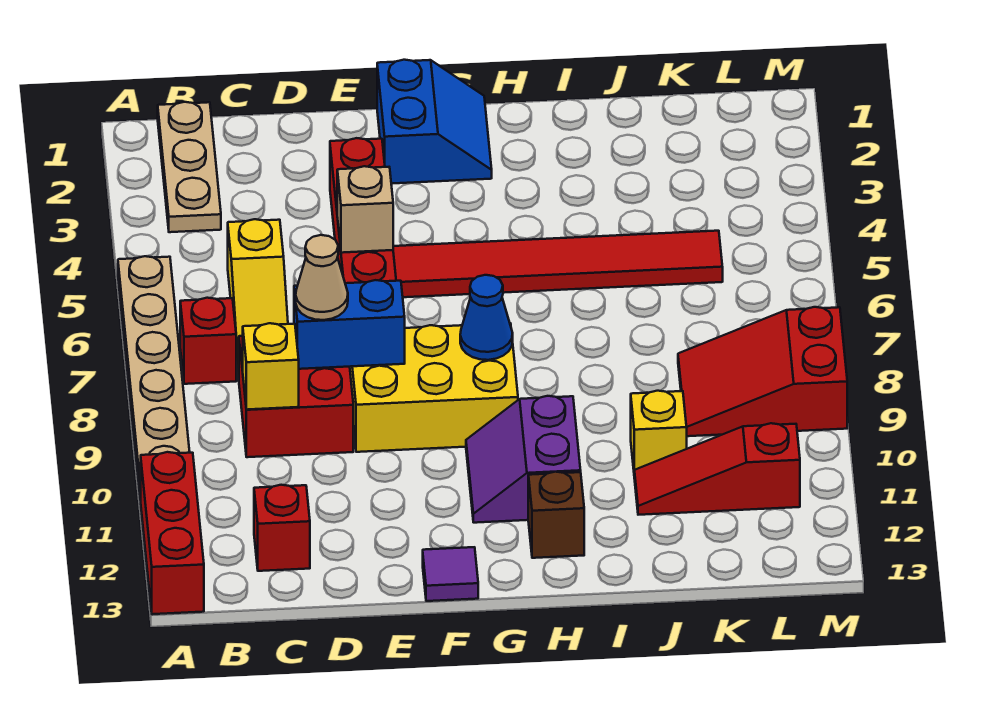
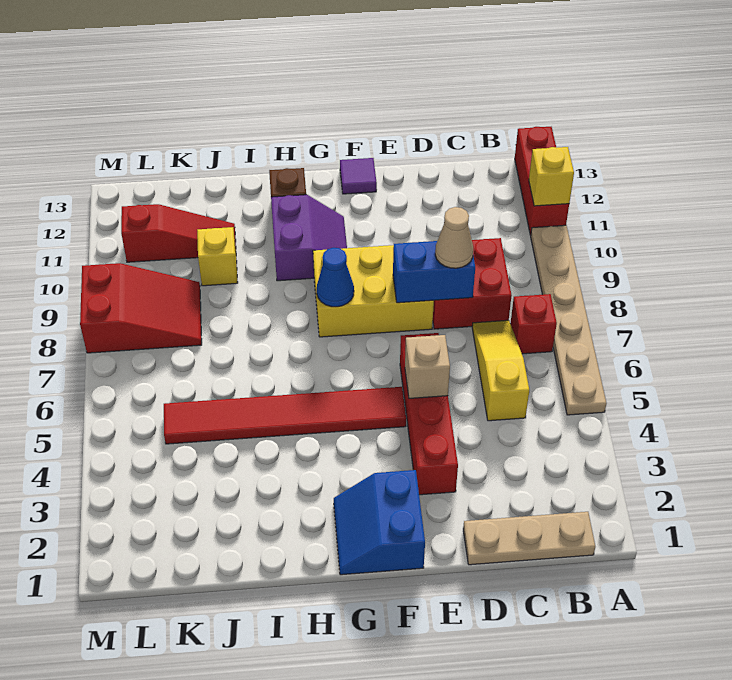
tan plate B1:B3 level 1 -> tan plate B1:D1 level 1
yellow brick C9 level 2 -> yellow brick A11 level 2
red brick C12 level 1 -> none

